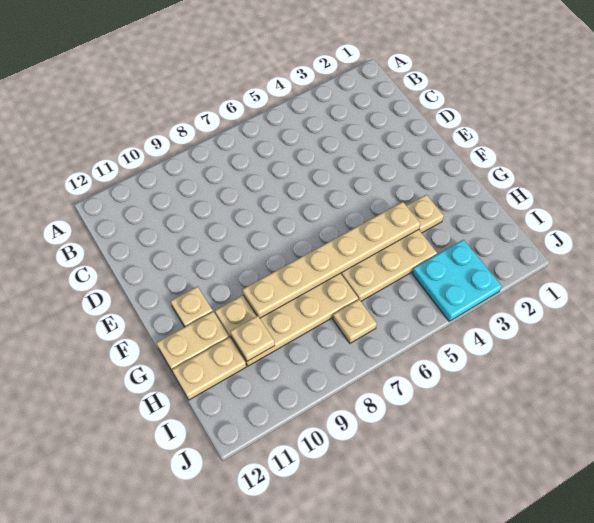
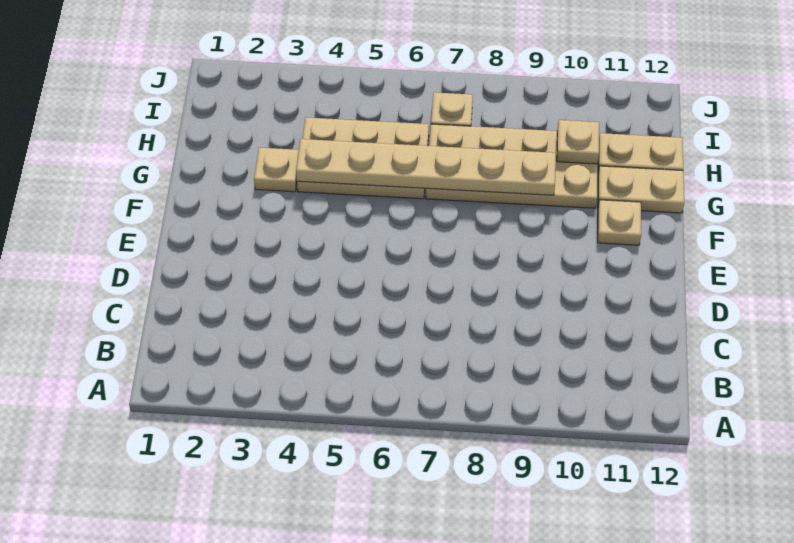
cyan plate I3:J4 level 1 -> none

